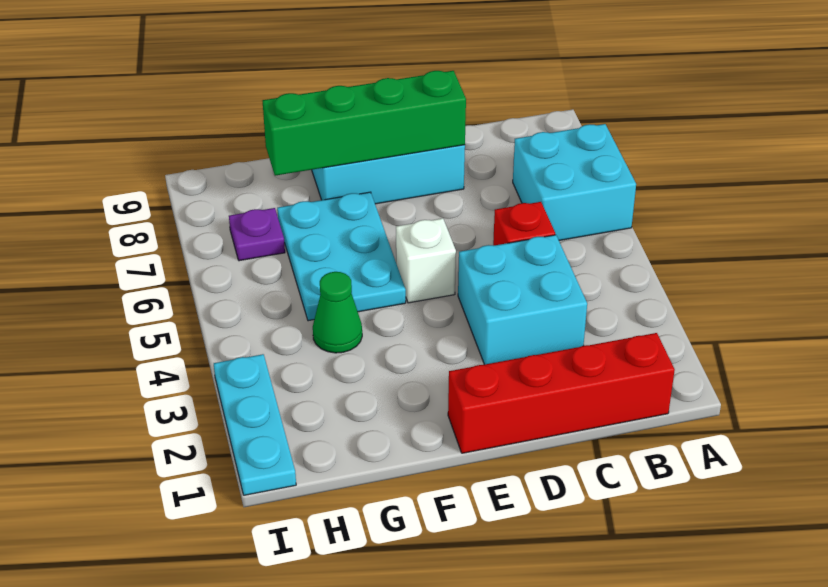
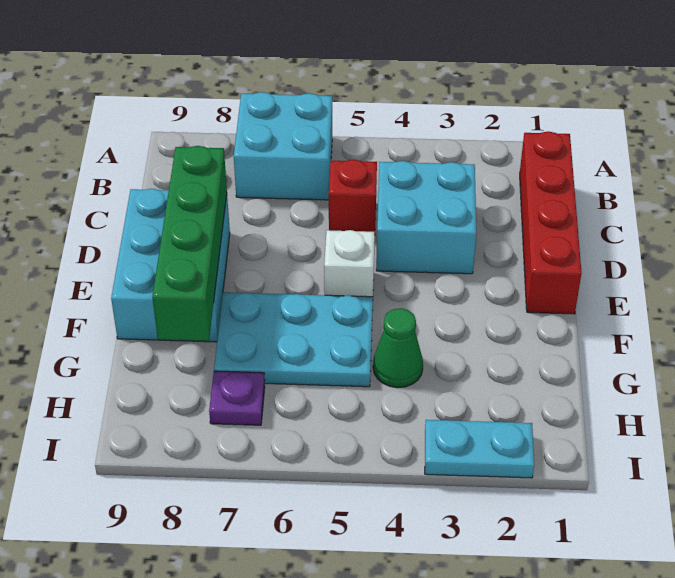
cyan plate I1:I3 level 1 -> cyan plate I2:I3 level 1

